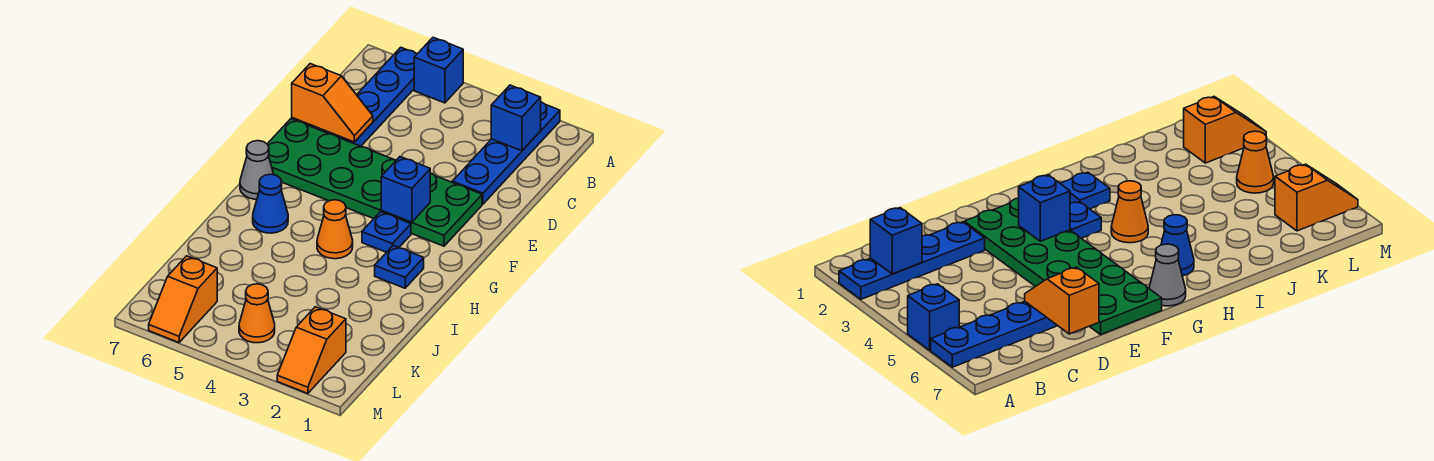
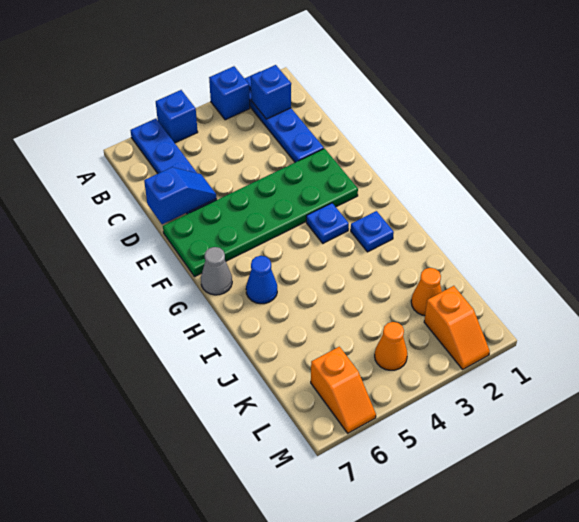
orange slope D6:D7 level 2 top 7 -> blue slope D6:D7 level 2 top 7
blue brick F3 level 2 -> blue brick A3 level 1
orange cone H4 level 1 -> orange cone K2 level 1

